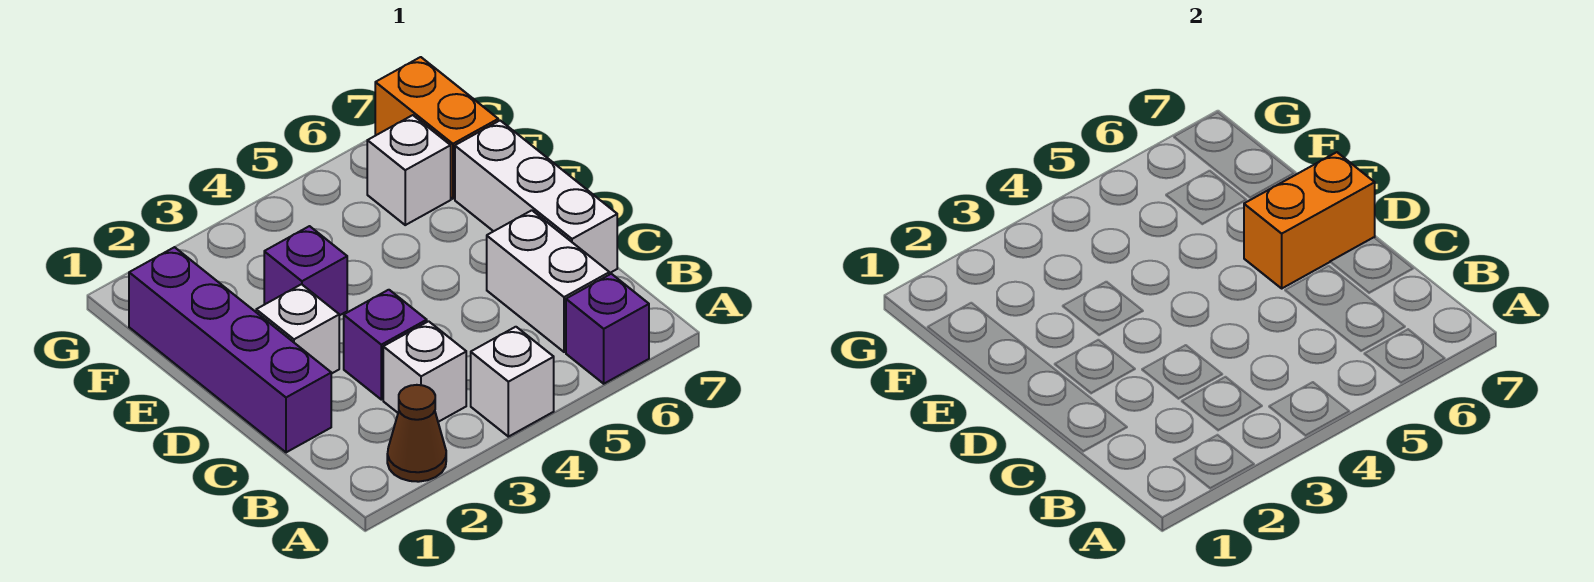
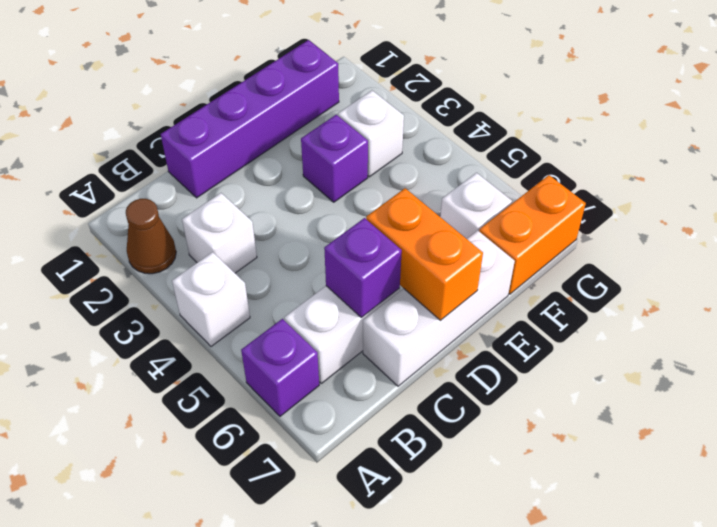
purple brick C3 level 1 -> purple brick C6 level 2
white brick D2 level 1 -> white brick F3 level 1

